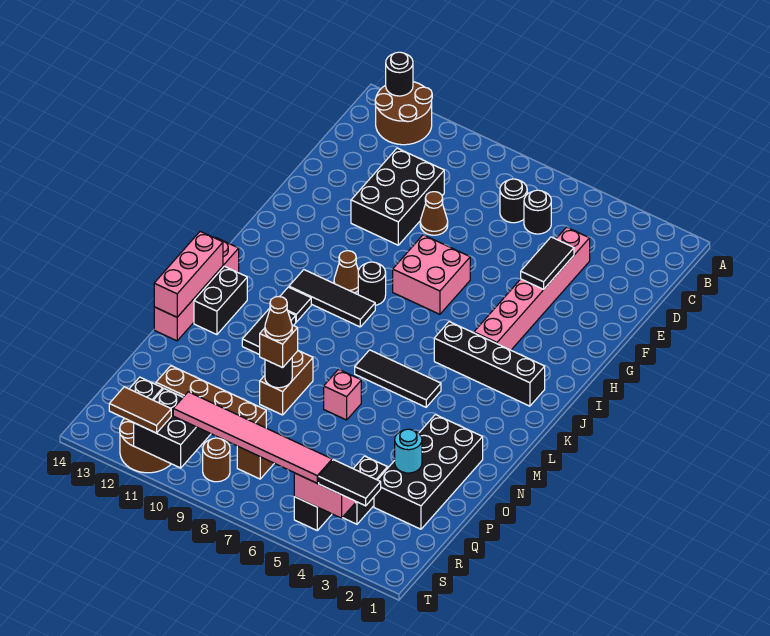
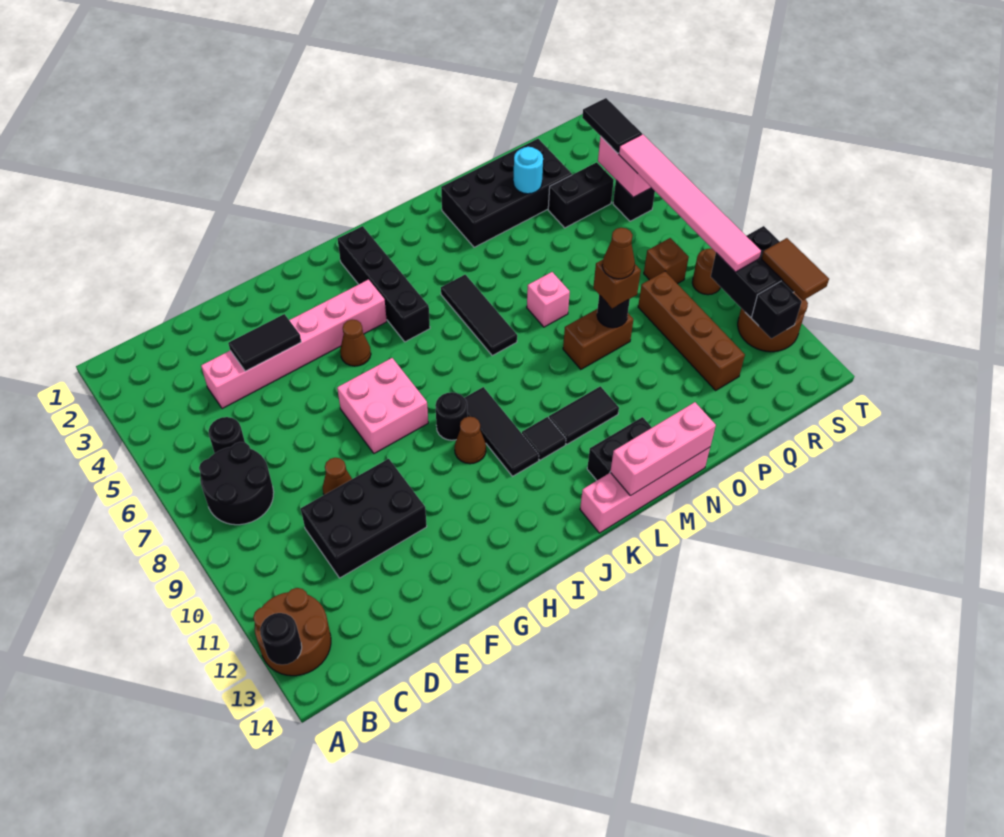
black round brick C7 level 1 -> black round brick B7:C8 level 1
none -> brown cone H5 level 1

